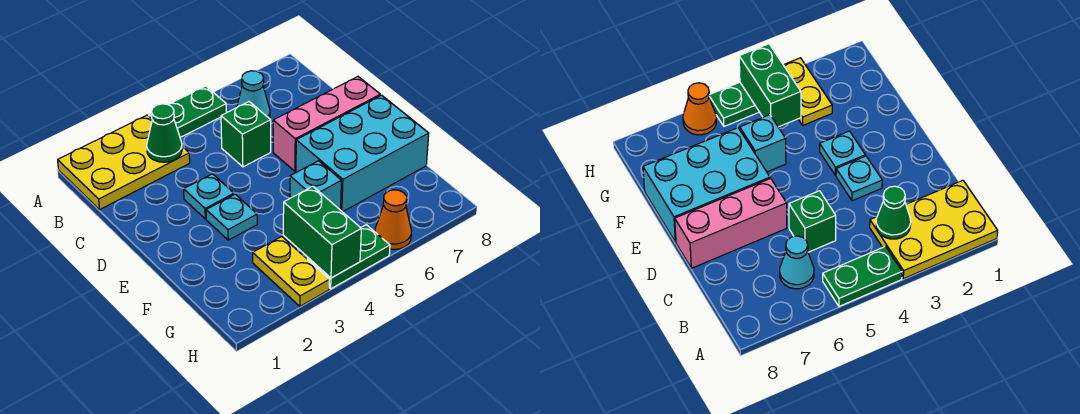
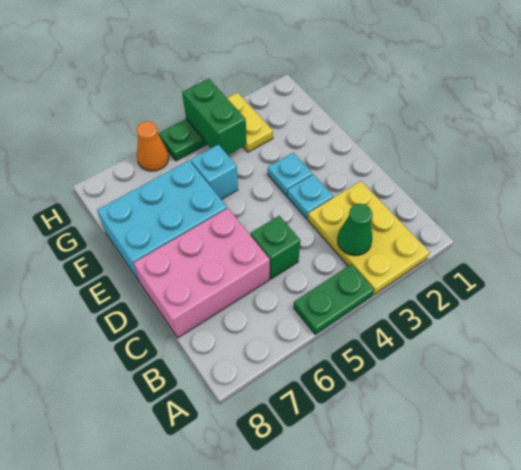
yellow plate A1:B3 level 1 -> yellow plate A2:C3 level 1
cyan cone B6 level 1 -> none
pink brick D6:D8 level 1 -> pink brick C6:D8 level 1

